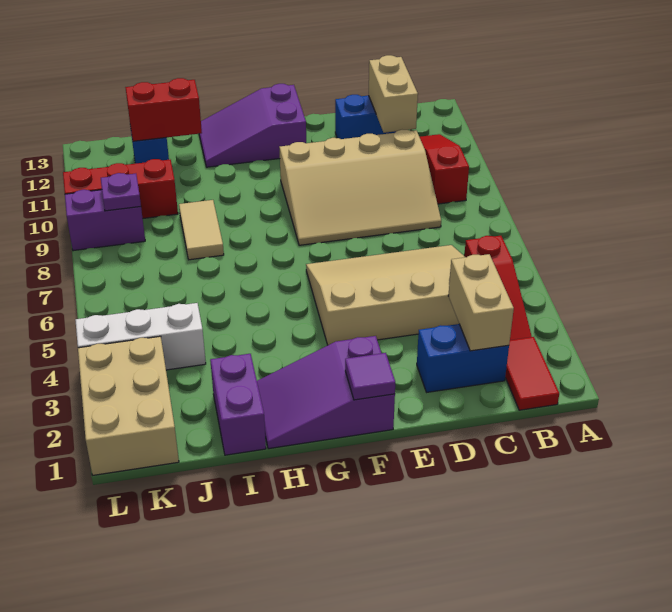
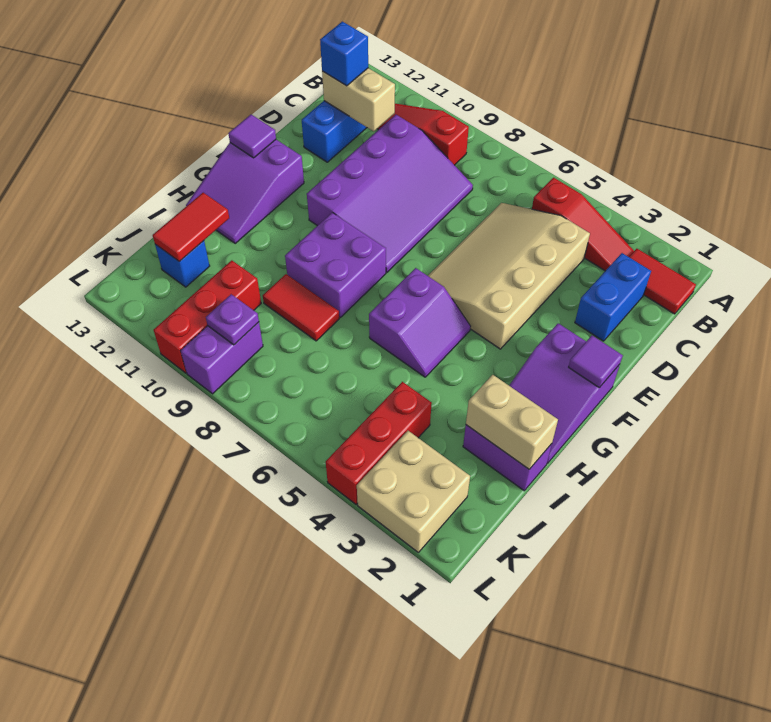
tan brick C2:C3 level 2 -> tan brick I1:I2 level 2
tan slope C8:F10 level 1 top 10 -> purple slope C8:F10 level 1 top 10
none -> blue brick C12 level 3
none -> purple tile F13 level 2
none -> purple slope G5:H6 level 1 top 6
none -> purple brick G8:H9 level 1
tan tile I8:I9 level 1 -> red tile I8:I9 level 1
red brick I12:J12 level 2 -> red tile I12:J12 level 2
white brick J4:L4 level 1 -> red brick J4:L4 level 1
tan brick K1:L3 level 1 -> tan brick K2:L3 level 1

